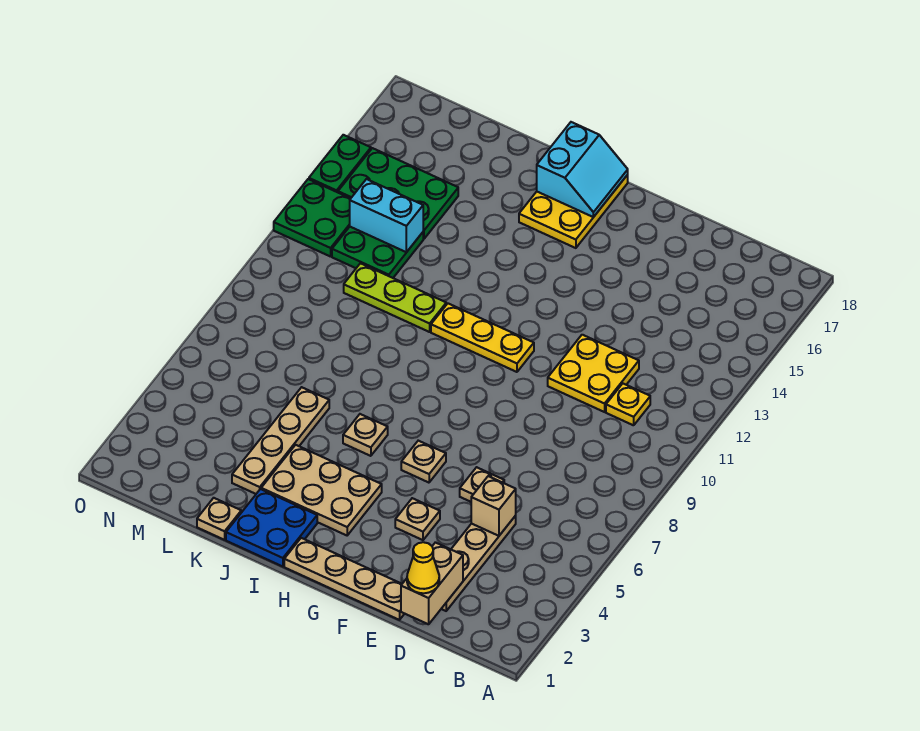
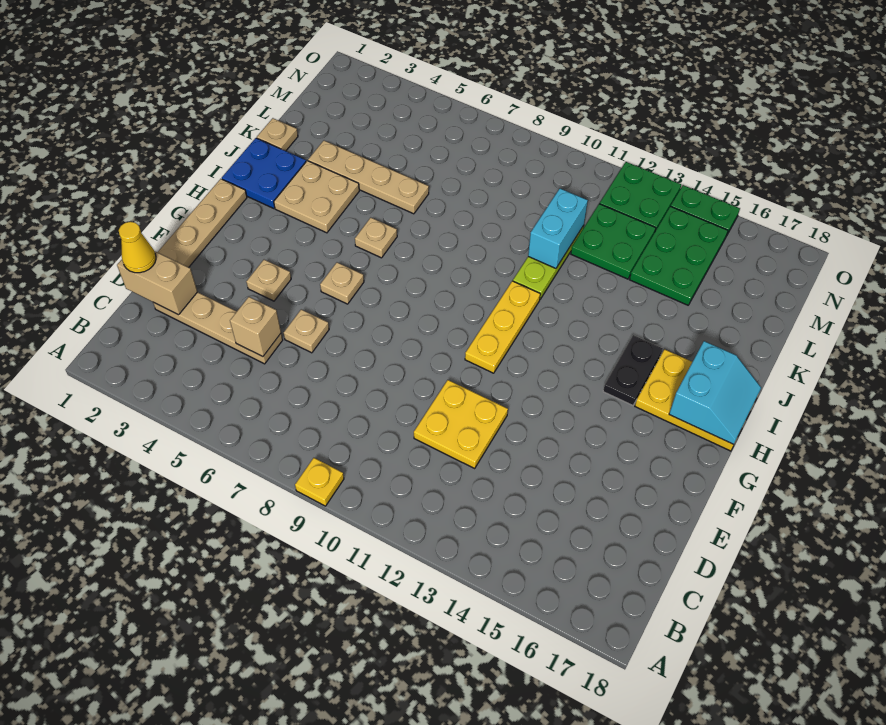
yellow plate C11 level 1 -> yellow plate A9 level 1
tan plate H3:J4 level 1 -> tan plate I3:J4 level 1
none -> black plate H15:I15 level 1
cyan slope H17:I18 level 2 top I -> cyan slope H17:I18 level 2 top 17
cyan brick L13:M13 level 2 -> cyan brick K11:L11 level 2

